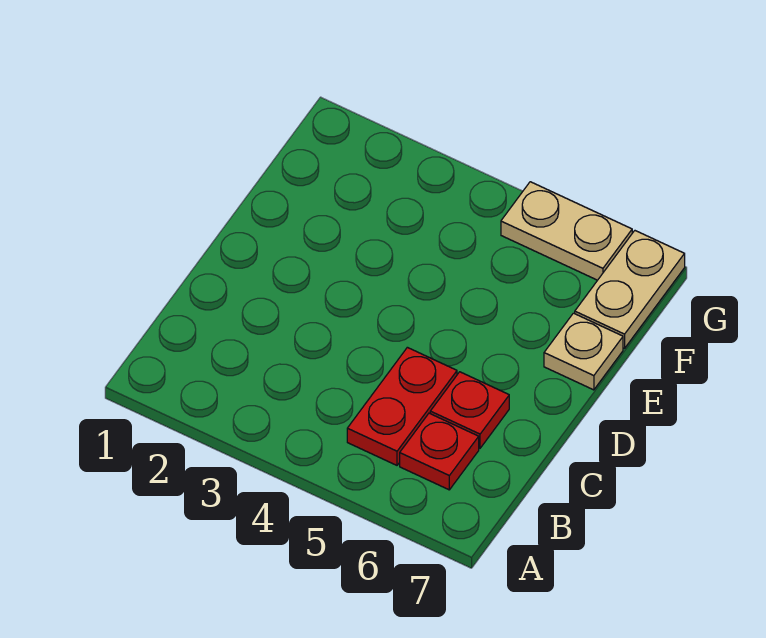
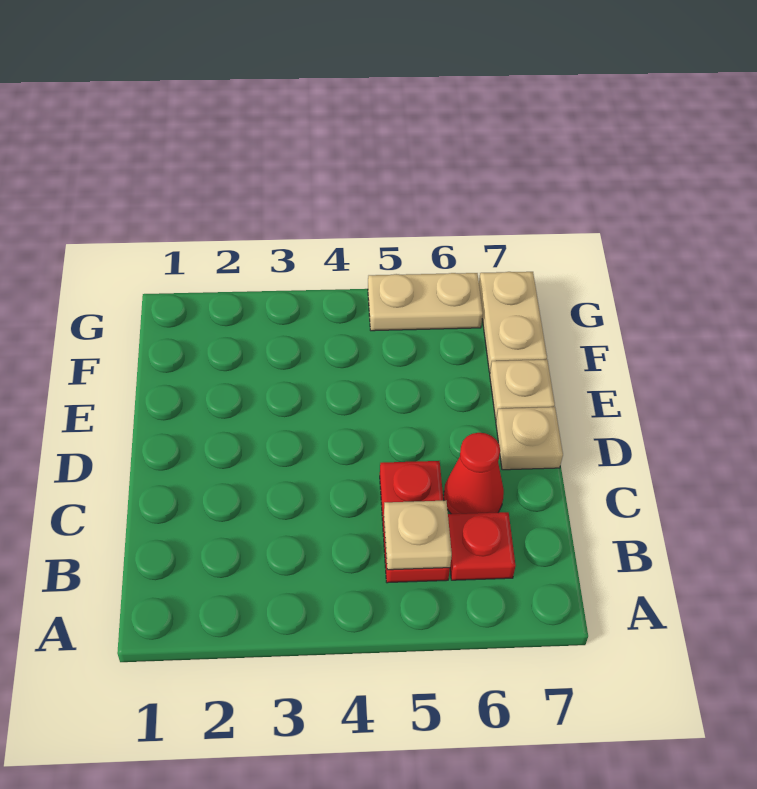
none -> tan plate B5 level 2
red plate C6 level 1 -> red cone C6 level 1
none -> tan plate D7 level 1

